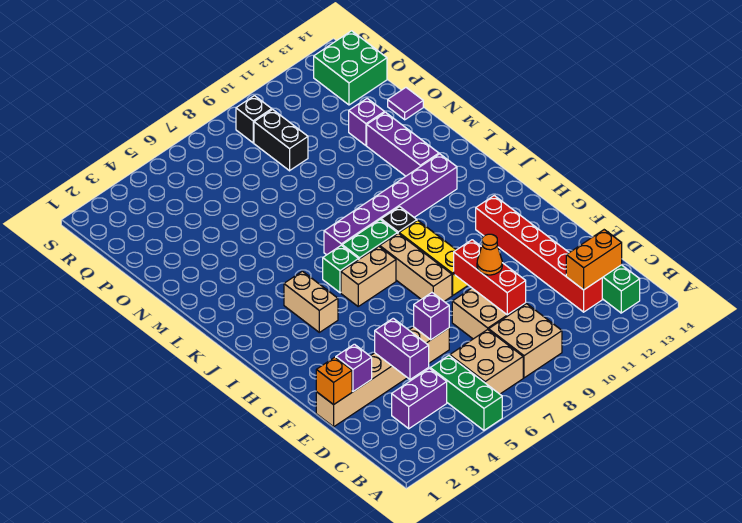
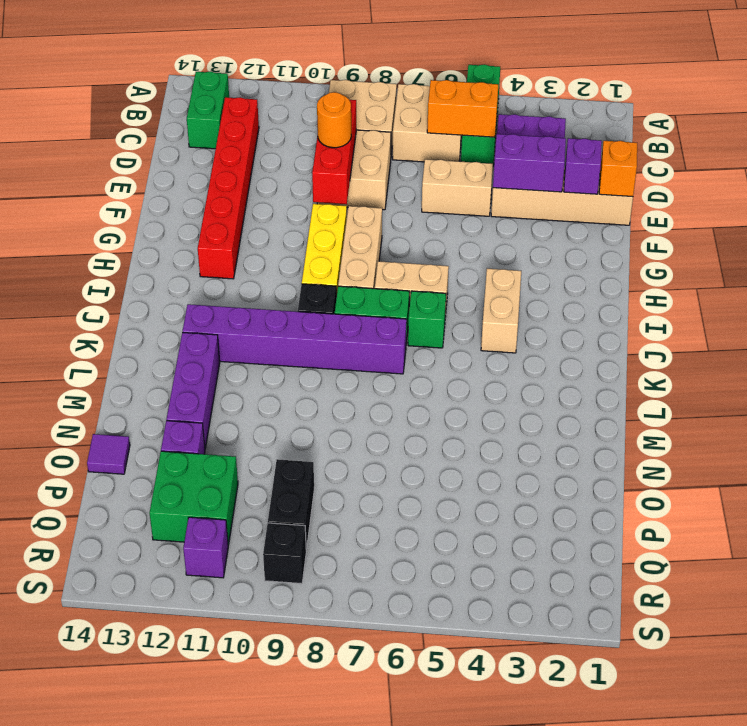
orange brick C12:C13 level 2 -> orange brick C5:C6 level 2
purple brick D4:E4 level 2 -> purple brick E3:E4 level 2
purple brick E6 level 2 -> purple brick R11 level 1
orange cone E9 level 3 -> orange round brick E9 level 3
green brick Q13:R14 level 1 -> green brick P11:Q12 level 1

